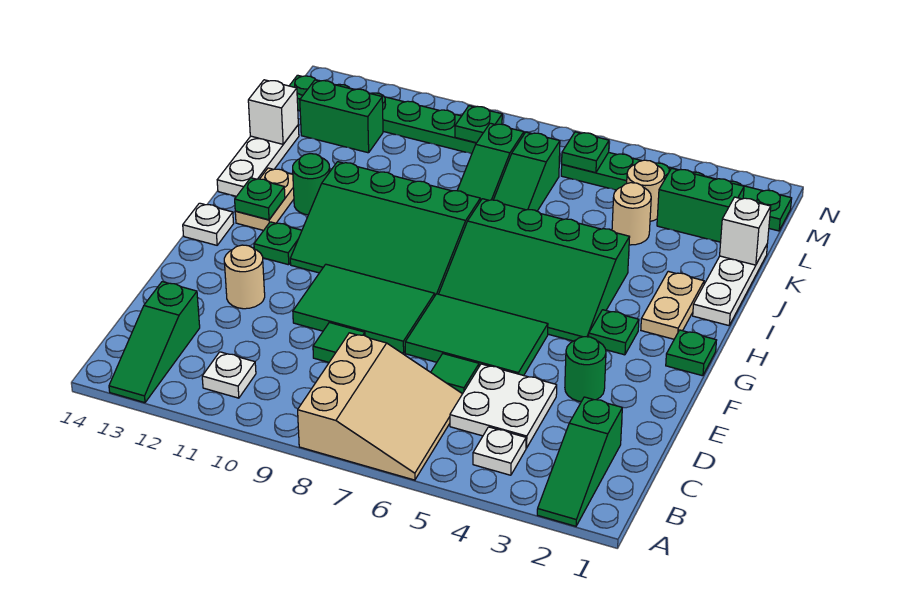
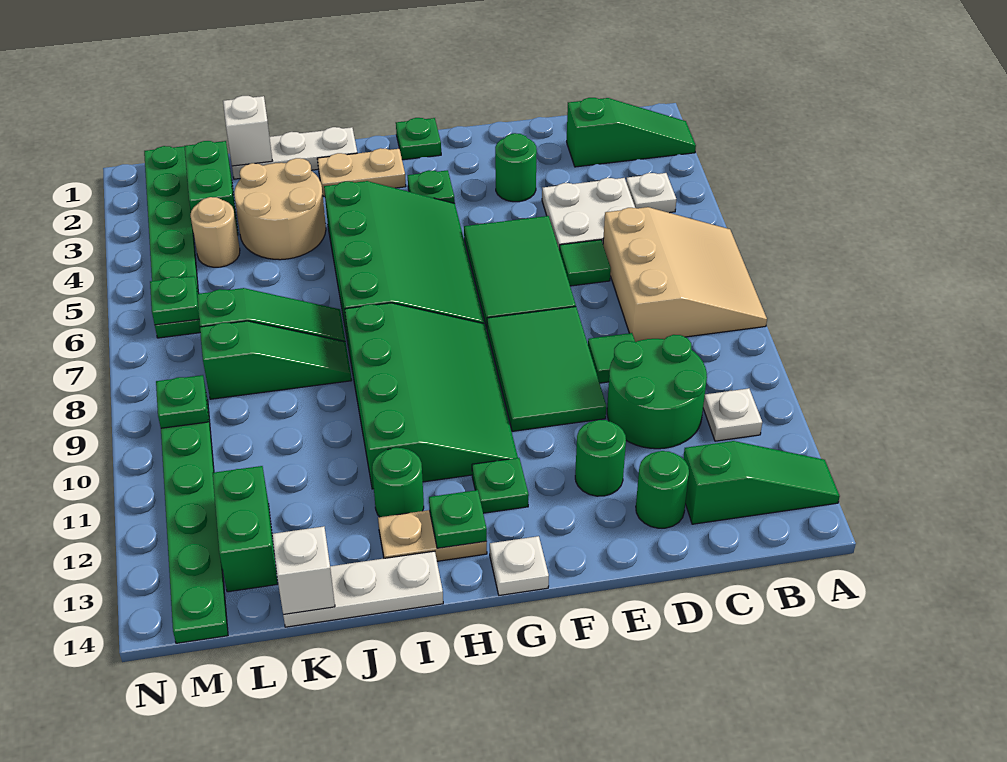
tan slope A6:C8 level 1 top 8 -> tan slope A6:C8 level 1 top C
none -> green round brick C10:D11 level 1
none -> green round brick D13 level 1
tan round brick E12 level 1 -> green round brick E12 level 1
tan round brick K4 level 1 -> tan round brick J3:K4 level 1

